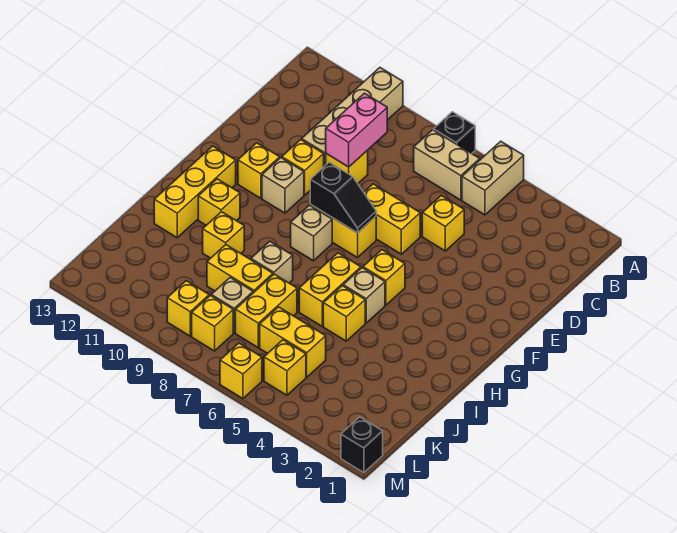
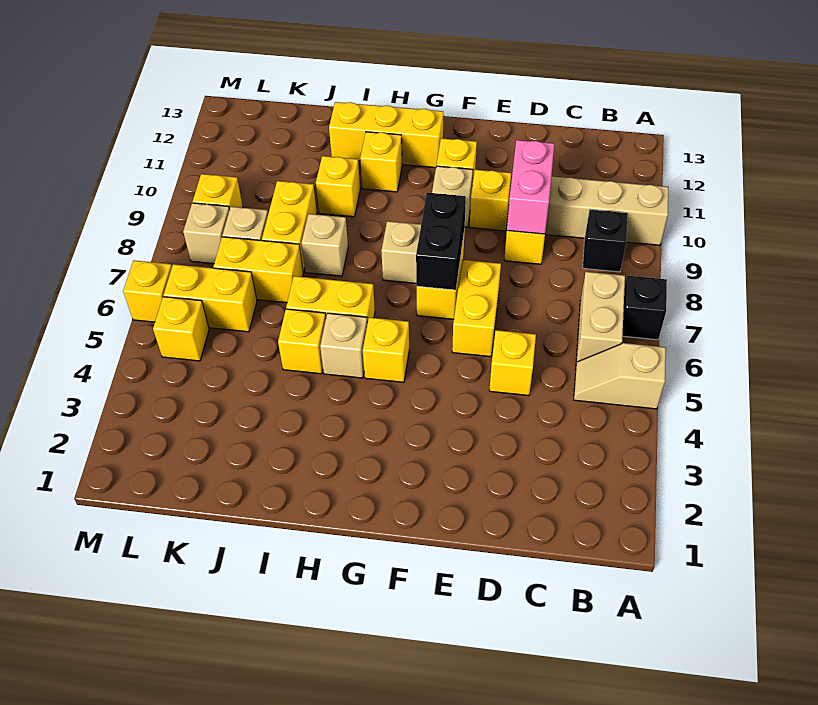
tan brick A5:B5 level 1 -> tan slope A5:B5 level 1 top A
pink brick C9:D9 level 2 -> pink brick D9:D10 level 2
black slope F7:F8 level 2 top 8 -> black brick F7:F8 level 2
yellow brick K5:K6 level 1 -> yellow brick K6:L6 level 1
yellow brick L8 level 1 -> tan brick L8 level 1
black brick M1 level 1 -> black brick B9 level 1

